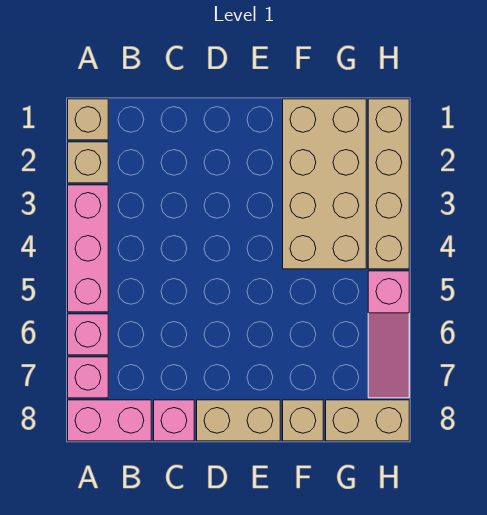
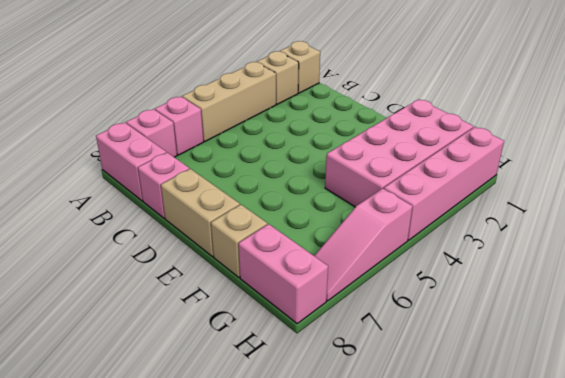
pink brick A3:A5 level 1 -> tan brick A3:A5 level 1
tan brick F1:G4 level 1 -> pink brick F1:G4 level 1
tan brick G8:H8 level 1 -> pink brick G8:H8 level 1
tan brick H1:H4 level 1 -> pink brick H1:H4 level 1

